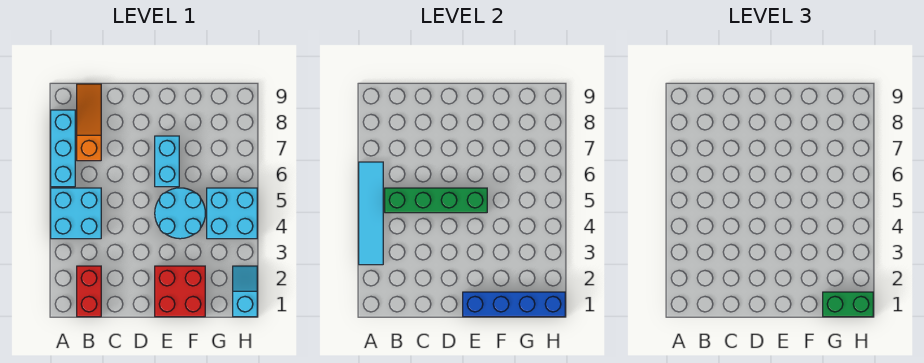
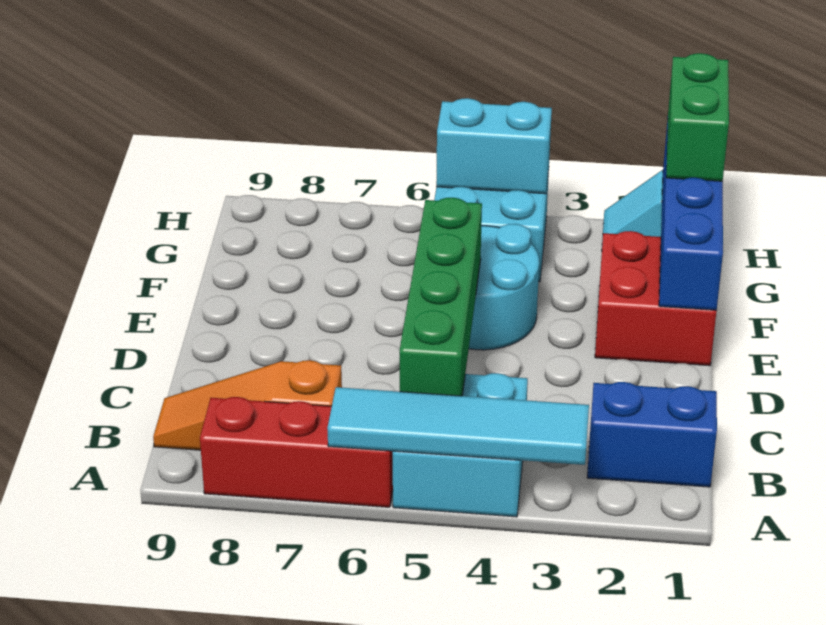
cyan brick A6:A8 level 1 -> red brick A6:A8 level 1
red brick B1:B2 level 1 -> blue brick B1:B2 level 1
cyan brick E6:E7 level 1 -> cyan brick H4:H5 level 2

